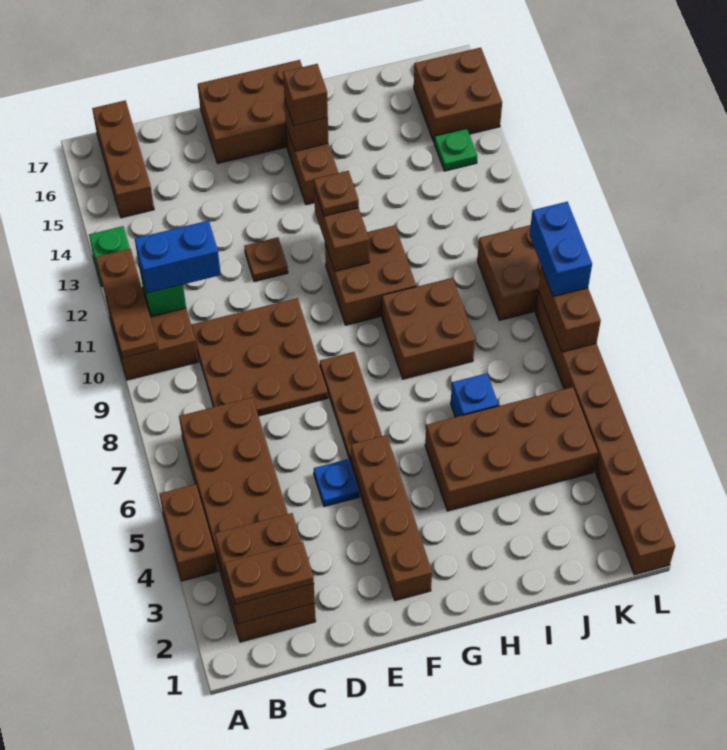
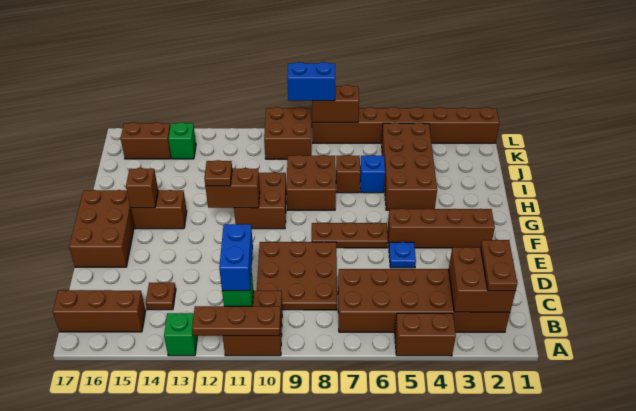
brown plate E12 level 1 -> brown plate C14 level 1
brown brick G15 level 3 -> brown brick I7 level 1
green plate K14 level 1 -> green brick K14 level 1
brown brick K15:L16 level 1 -> brown brick K15:K16 level 1

